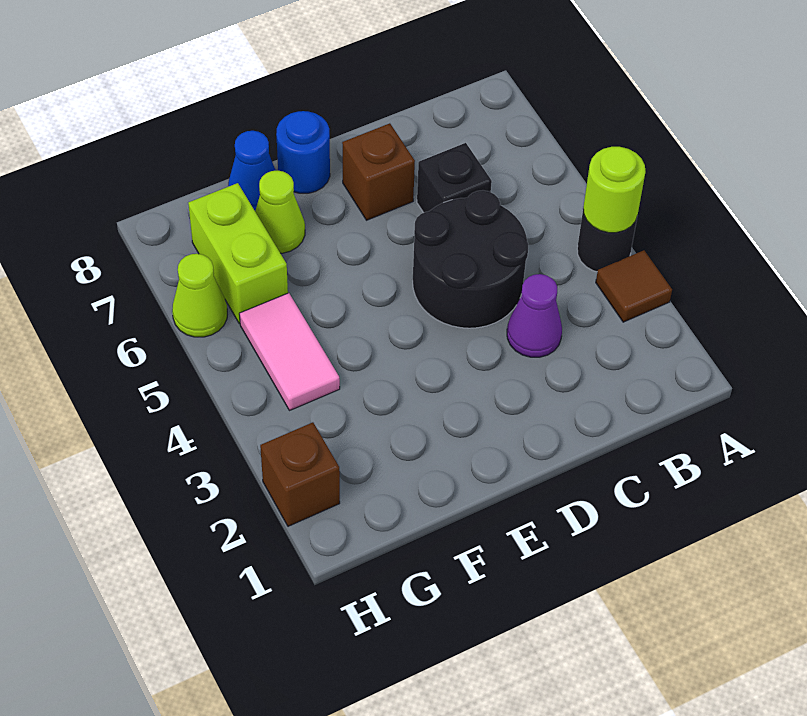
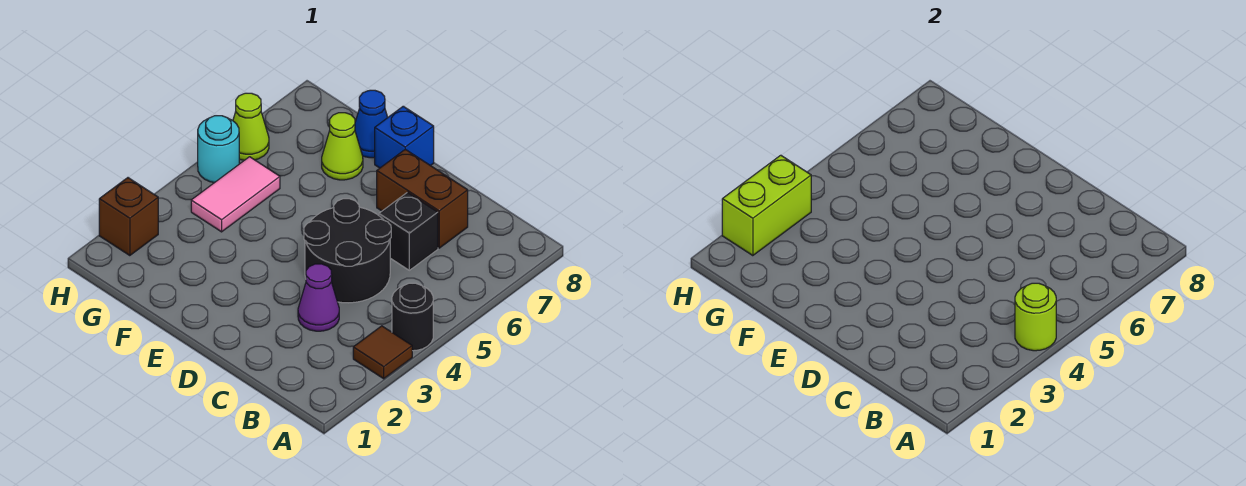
brown brick D7 level 1 -> brown brick C7:D7 level 1
blue round brick E8 level 1 -> blue brick E8 level 1
lime brick G6:G7 level 1 -> lime brick H2:H3 level 2
none -> cyan round brick H5 level 1

